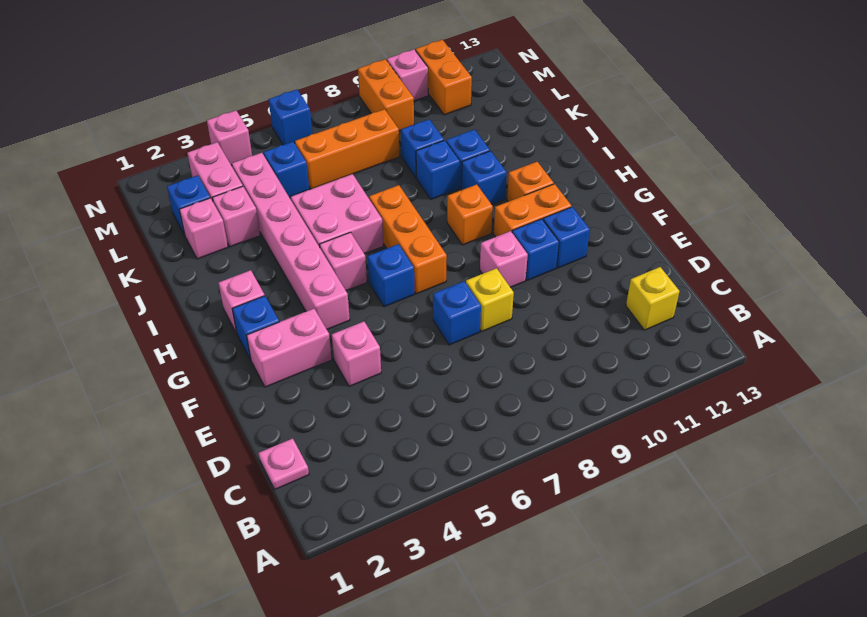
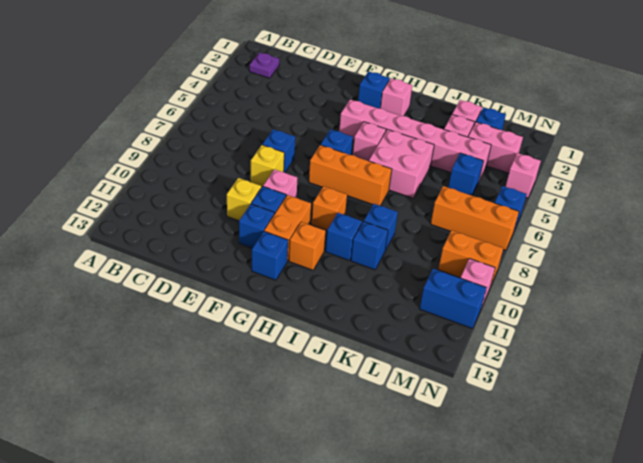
none -> purple plate B2 level 1
pink plate C1 level 1 -> none
yellow brick C12 level 1 -> yellow brick E10 level 1
pink brick E4 level 1 -> none
pink brick F2:F3 level 1 -> none
blue brick K9 level 1 -> blue brick G12 level 1
orange brick L6:L8 level 1 -> orange brick L7:N7 level 1
orange brick M11:N11 level 1 -> blue brick M11:N11 level 1

